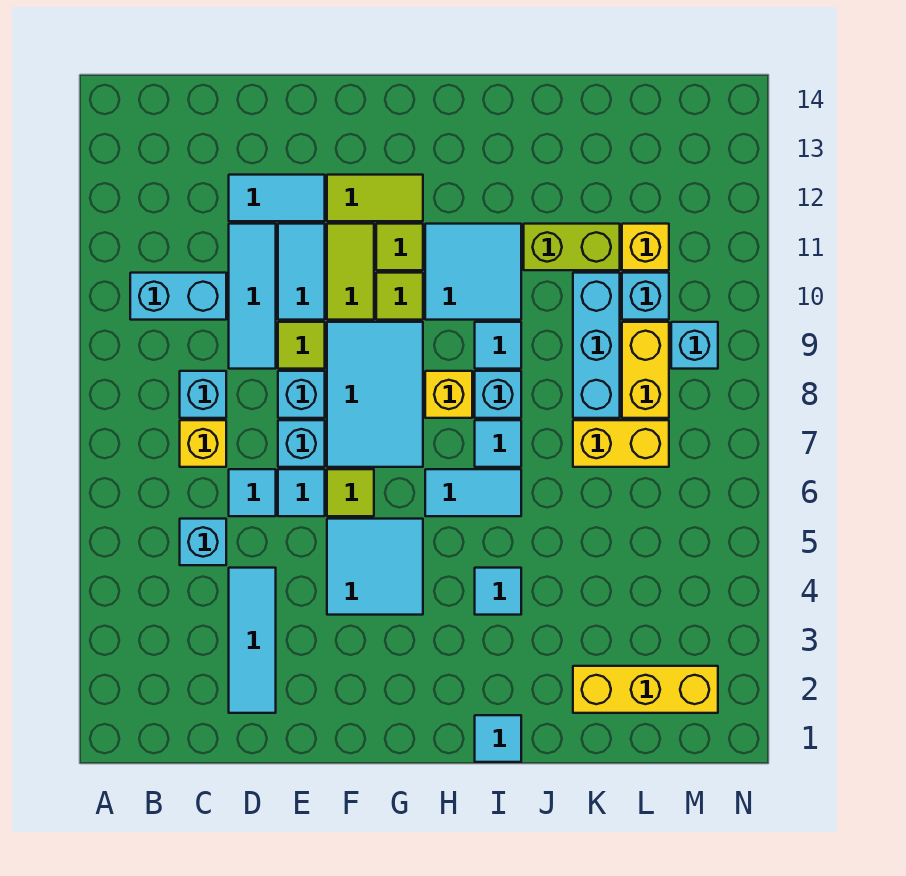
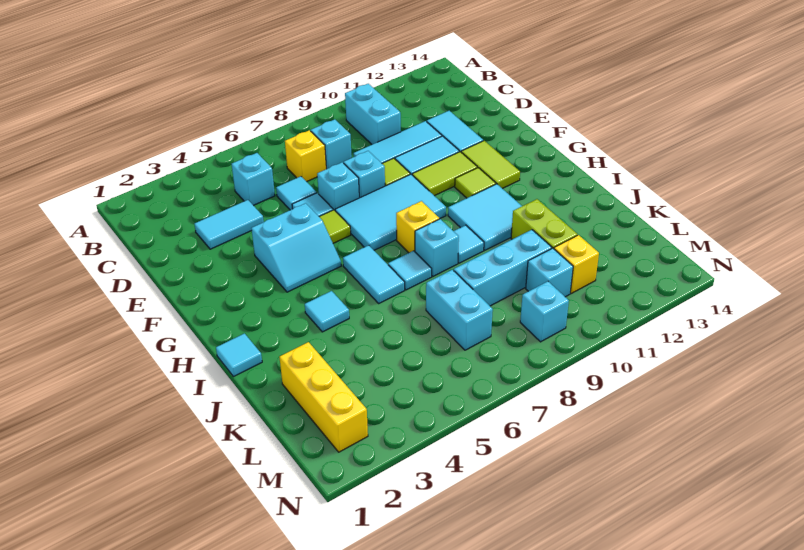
cyan tile D2:D4 level 1 -> cyan tile D3:D4 level 1
cyan tile F4:G5 level 1 -> cyan slope F4:G5 level 1 top F
lime tile G10 level 1 -> none
yellow brick K7:L7 level 1 -> cyan brick K7:L7 level 1
yellow brick L8:L9 level 1 -> none

